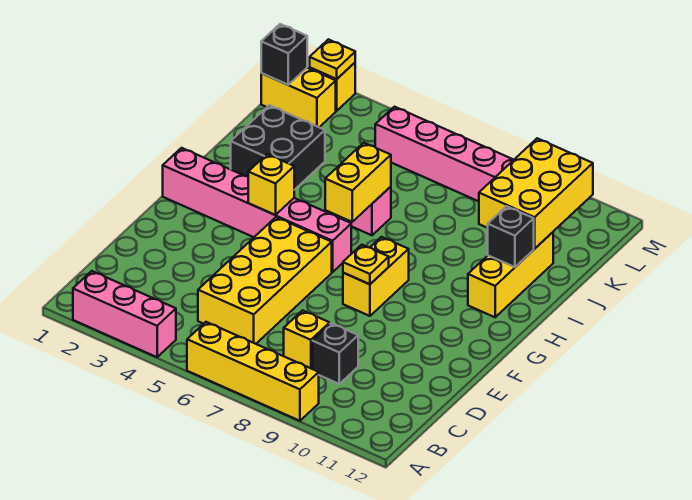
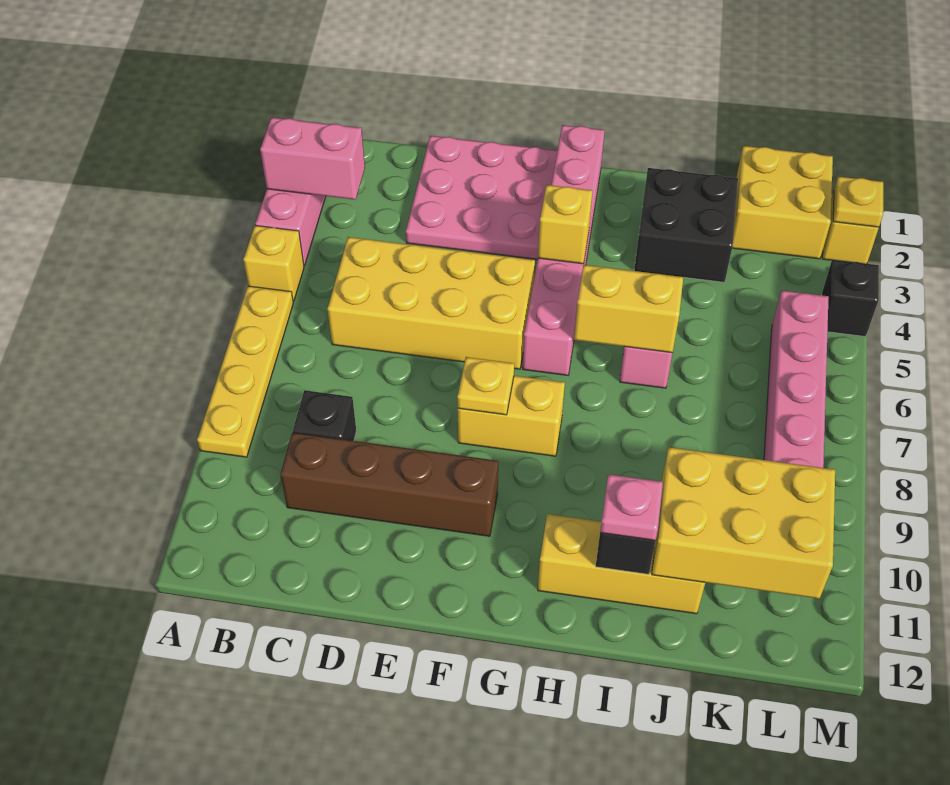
none -> pink brick A3:B3 level 2
yellow brick A6:A9 level 1 -> yellow plate A6:A9 level 1
yellow brick C8 level 1 -> yellow brick A5 level 1
none -> brown brick C10:F10 level 1
none -> pink plate D1:F3 level 1
none -> pink plate I11 level 3
yellow brick L1:L2 level 1 -> yellow brick K1:L2 level 1
black brick L1 level 2 -> black brick M4 level 1

